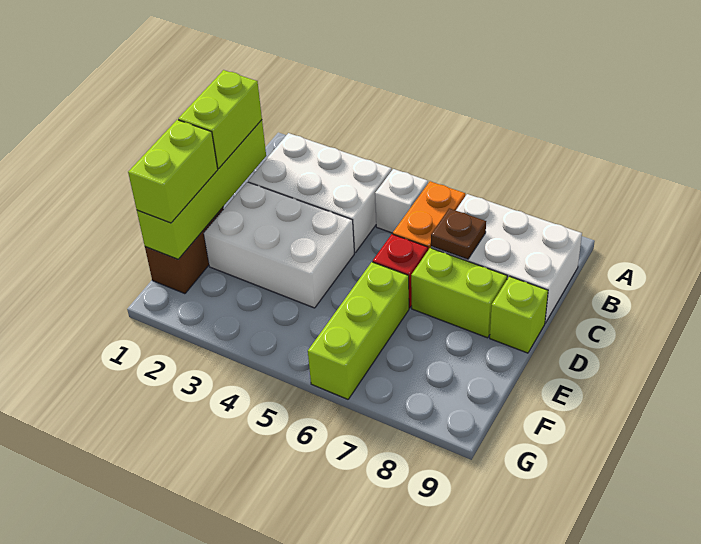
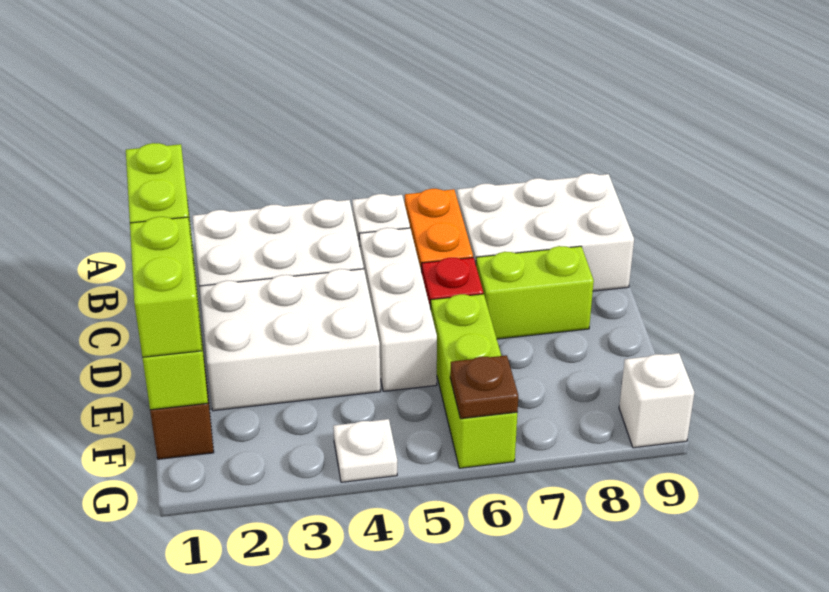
none -> white brick C5:E5 level 1
brown plate C7 level 2 -> brown plate G6 level 2
lime brick D9 level 1 -> none
none -> white plate G4 level 1
none -> white brick G9 level 1

